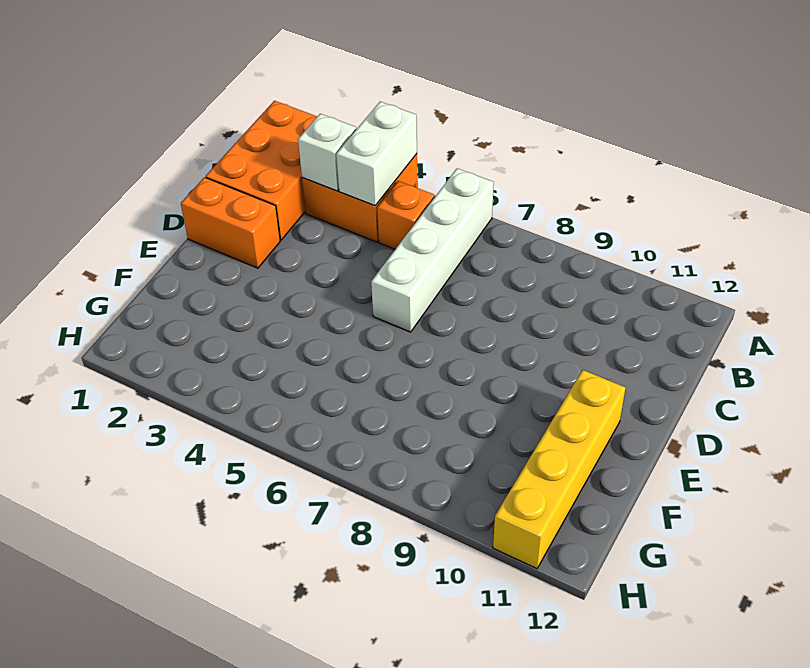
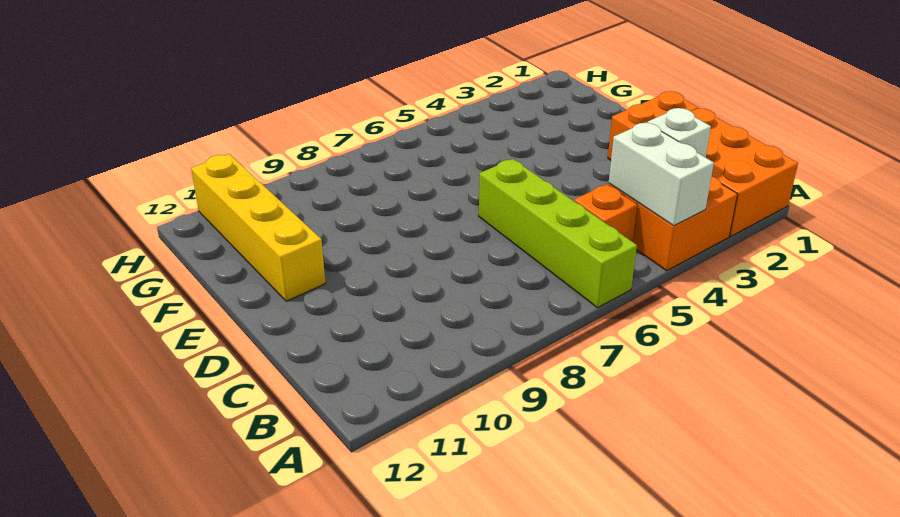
white brick A6:D6 level 1 -> lime brick A6:D6 level 1

